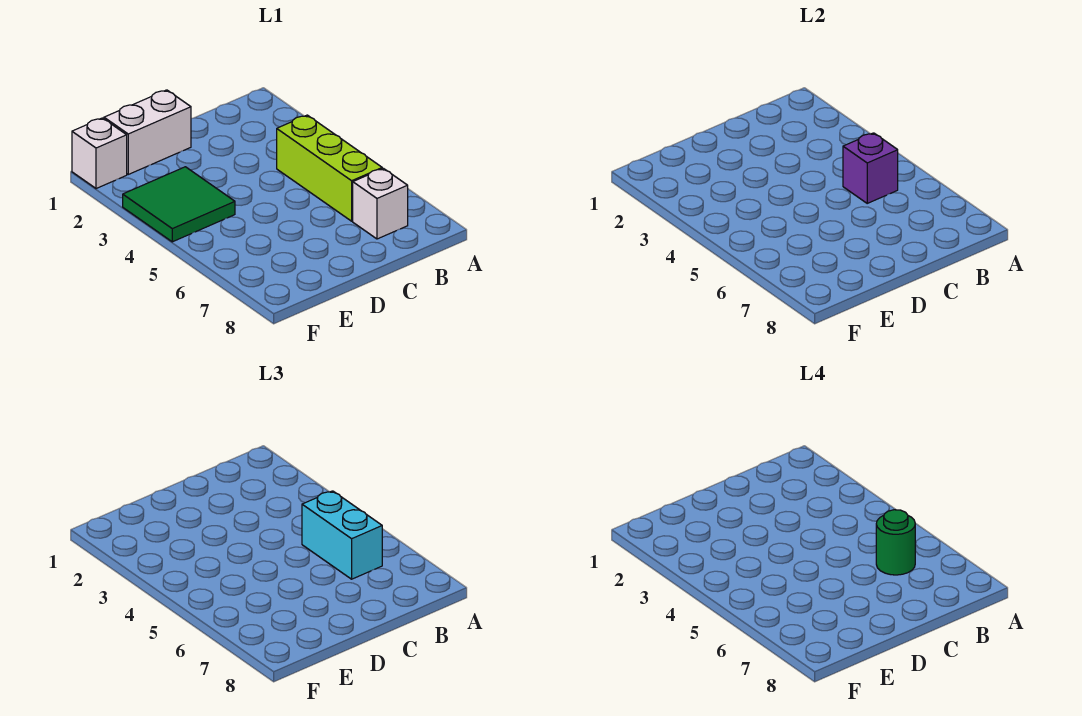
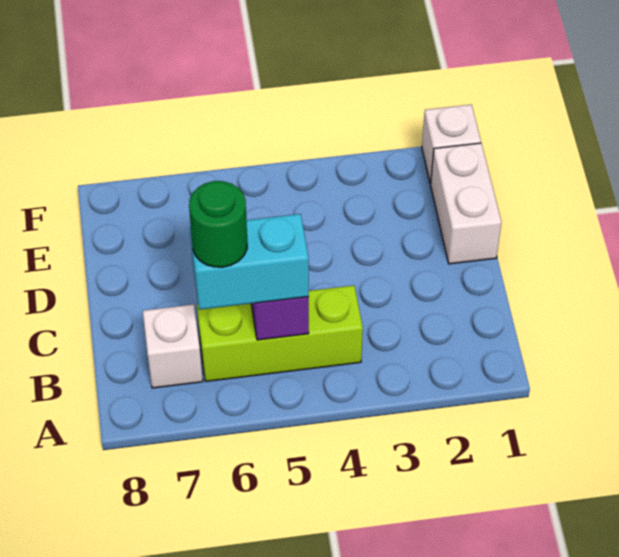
green tile E3:F4 level 1 -> none

